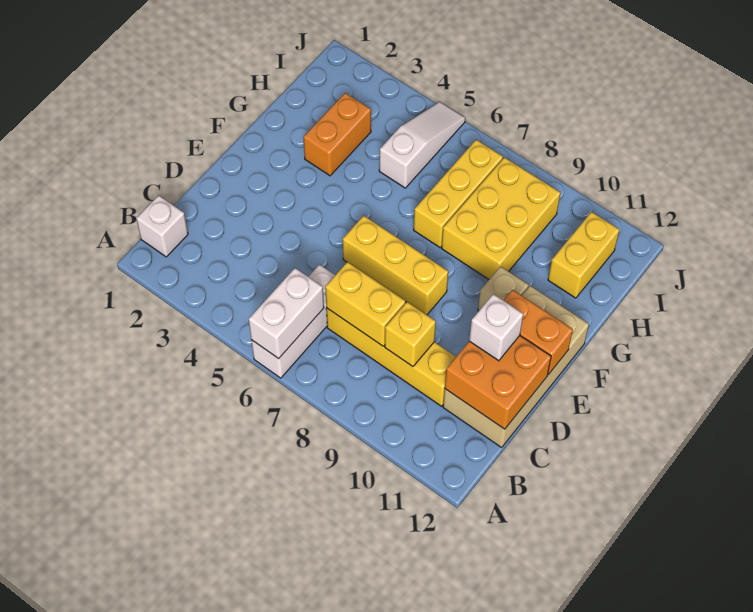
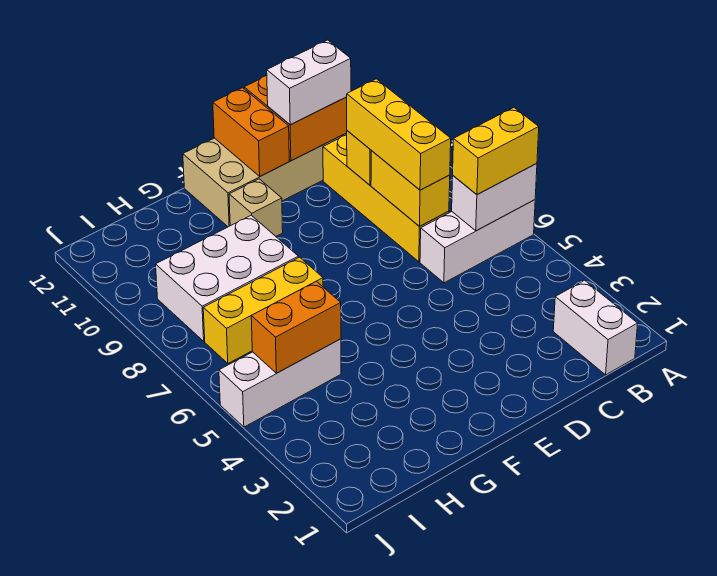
white brick B1 level 1 -> white brick B1:B2 level 1
white brick D11 level 3 -> white brick C11:D11 level 3
yellow brick E6:E8 level 1 -> yellow brick C7:C9 level 3
orange brick G3:H3 level 1 -> orange brick H5:I5 level 2
yellow brick G8:I9 level 1 -> white brick G8:I9 level 1
white slope H5:J5 level 1 top H -> white brick H5:J5 level 1
yellow brick H11:I11 level 1 -> yellow brick A6:B6 level 3

